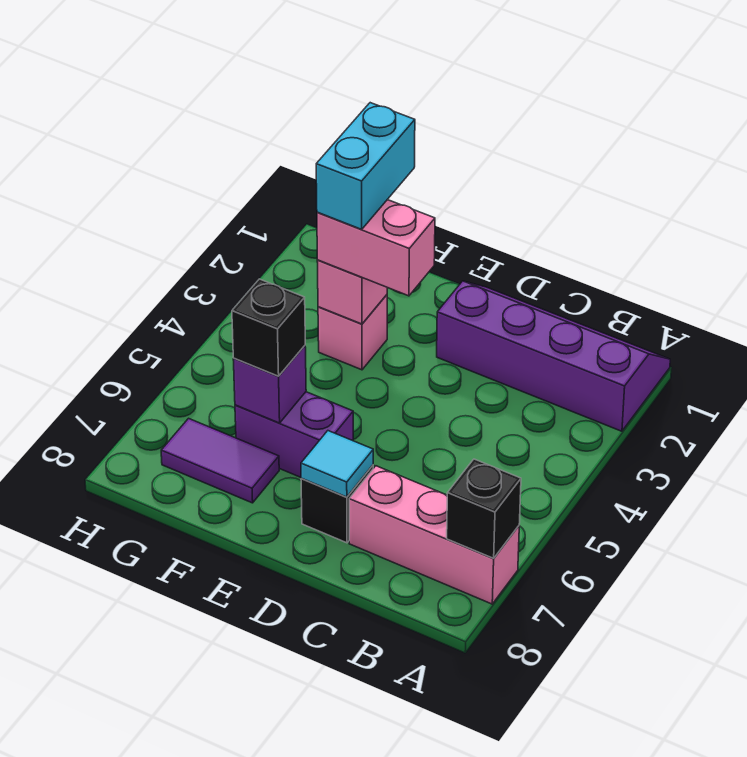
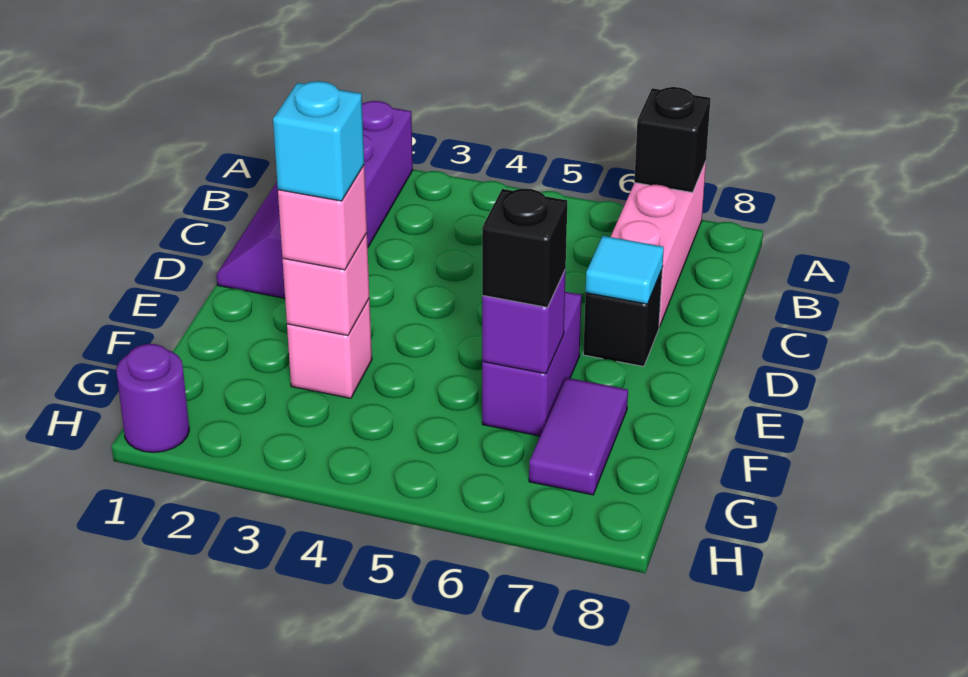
pink brick E3:F3 level 3 -> pink brick F3 level 3
cyan brick F2:F3 level 4 -> cyan brick F3 level 4
none -> purple round brick H1 level 1

